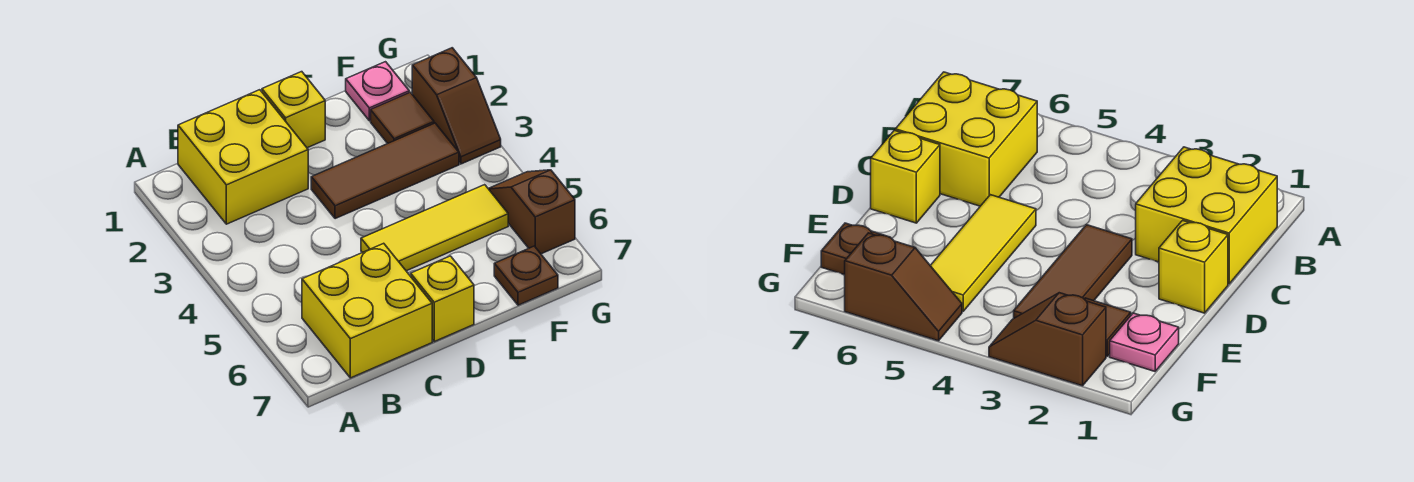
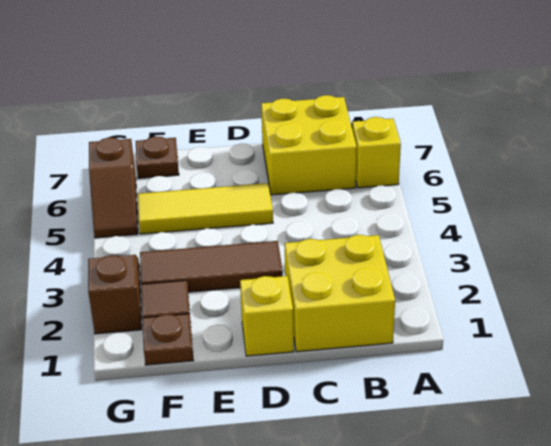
yellow brick D7 level 1 -> yellow brick A6 level 1
pink plate F1 level 1 -> brown plate F1 level 1

